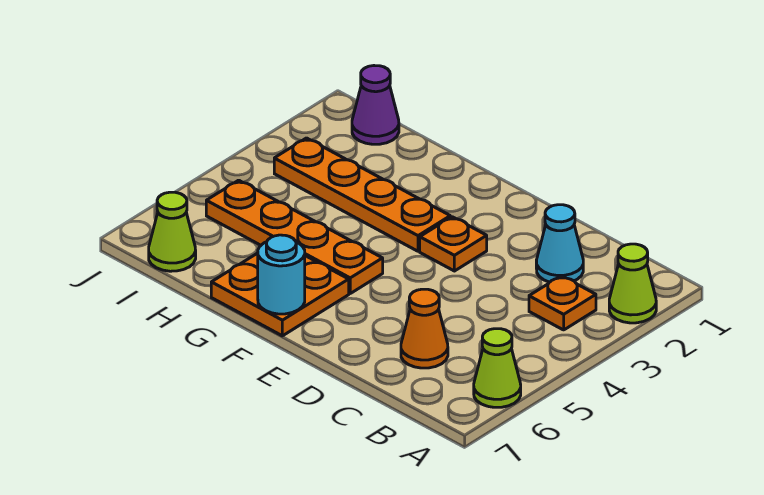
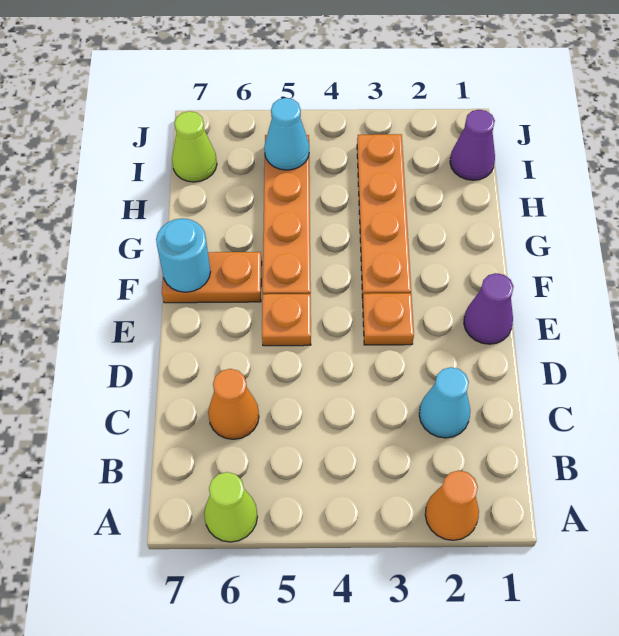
lime cone A2 level 1 -> orange cone A2 level 1
orange plate B3 level 1 -> orange plate E5 level 1
none -> purple cone E1 level 1
orange plate F6:G7 level 1 -> orange plate F6:F7 level 1
none -> cyan cone I5 level 2

